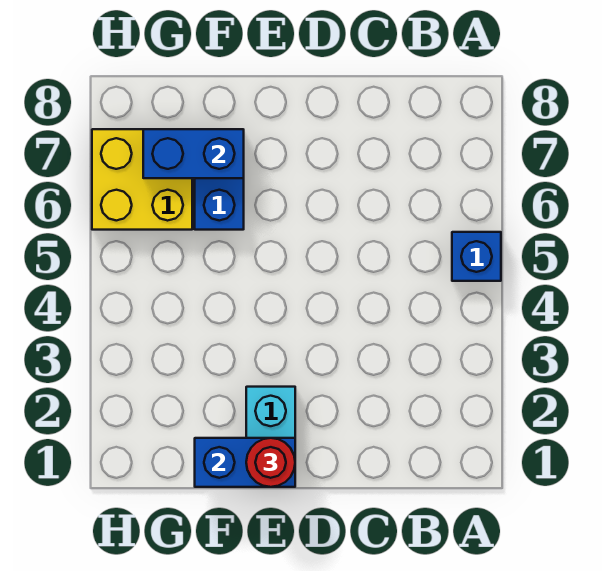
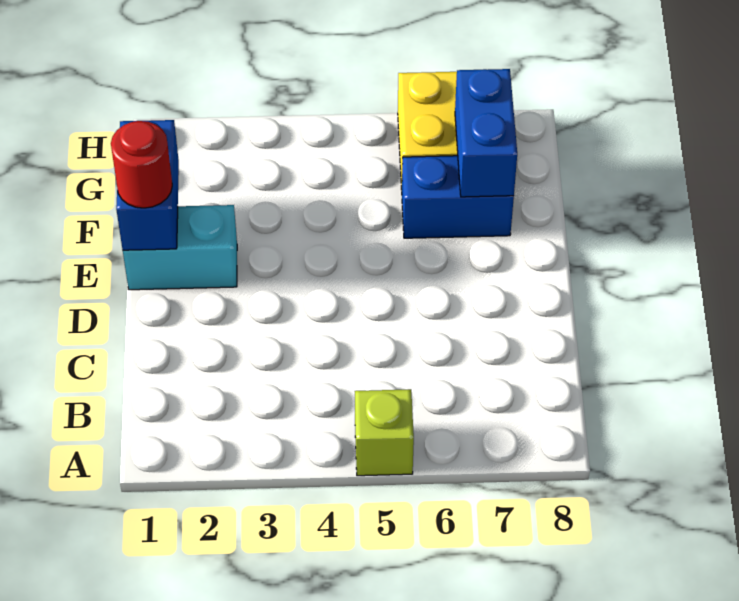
blue brick A5 level 1 -> lime brick A5 level 1

